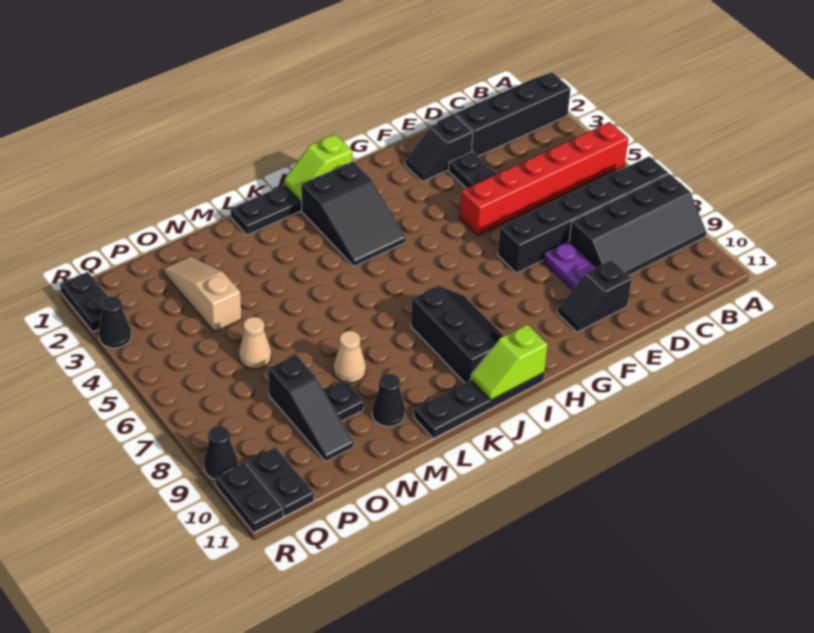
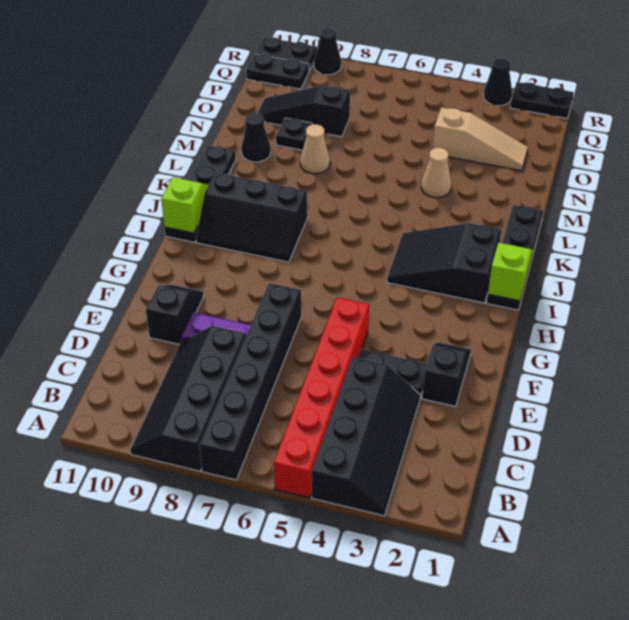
black slope A1:D2 level 1 top 2 -> black slope A3:D4 level 1 top 4
tan cone O6 level 1 -> tan cone M4 level 1

